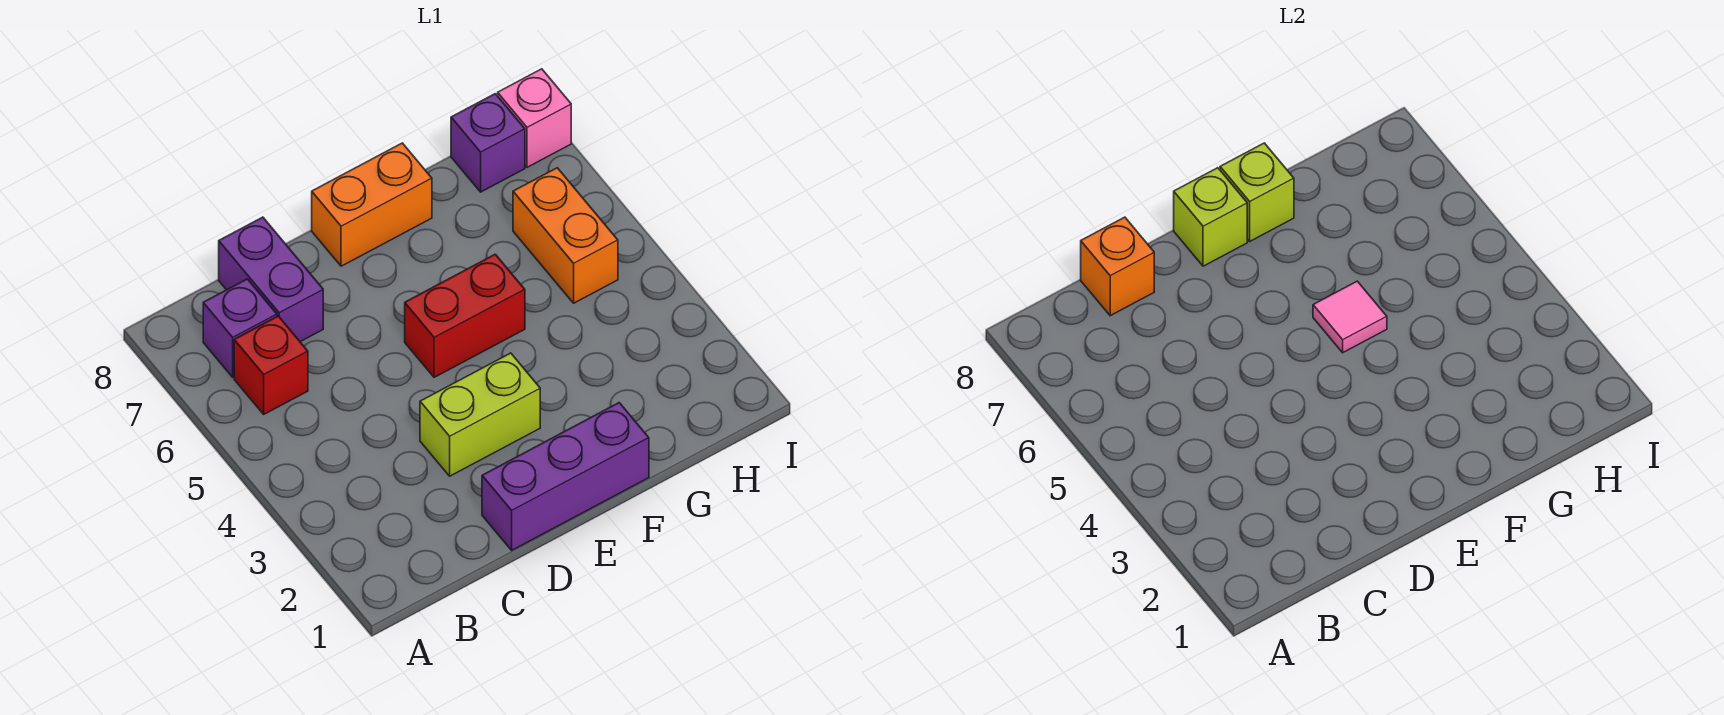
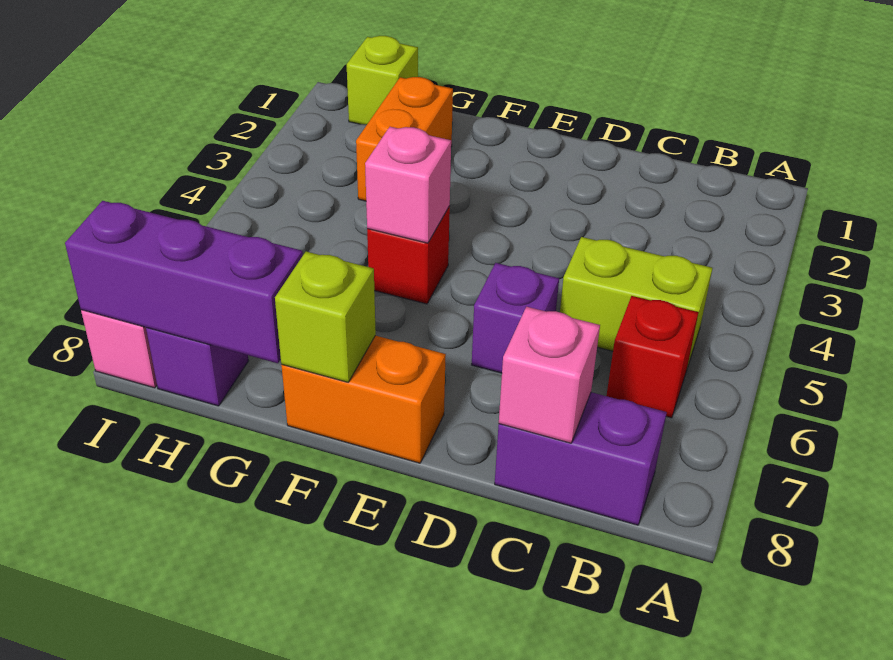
purple brick B7 level 1 -> purple brick D6 level 1
purple brick C7:C8 level 1 -> purple brick B8:C8 level 1
orange brick C8 level 2 -> pink brick C8 level 2
purple brick D1:F1 level 1 -> purple brick G8:I8 level 2
lime brick D3:E3 level 1 -> lime brick B5:C5 level 1
red brick E5:F5 level 1 -> red brick F5 level 1
lime brick E8 level 2 -> lime brick H1 level 1
pink tile F5 level 2 -> pink brick F5 level 2
orange brick H5:H6 level 1 -> orange brick G2:G3 level 1

